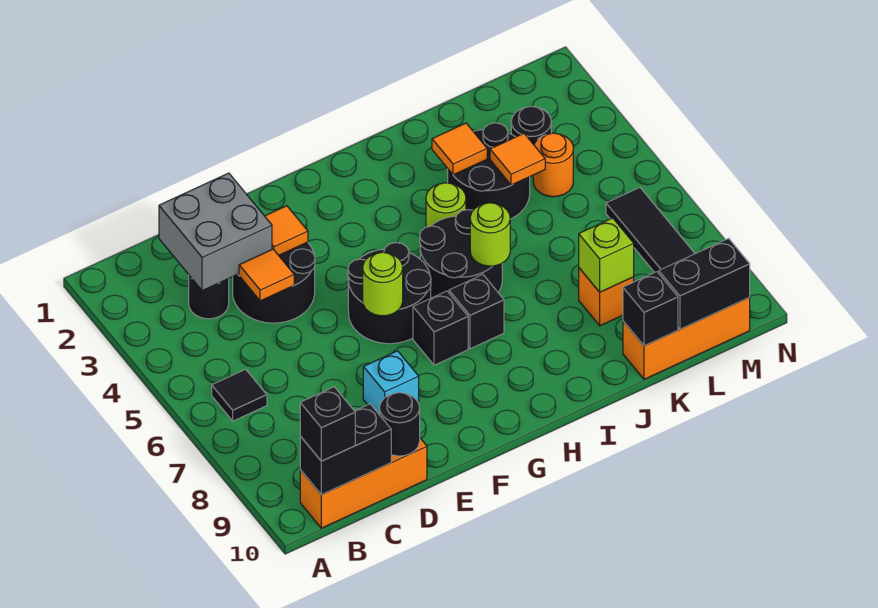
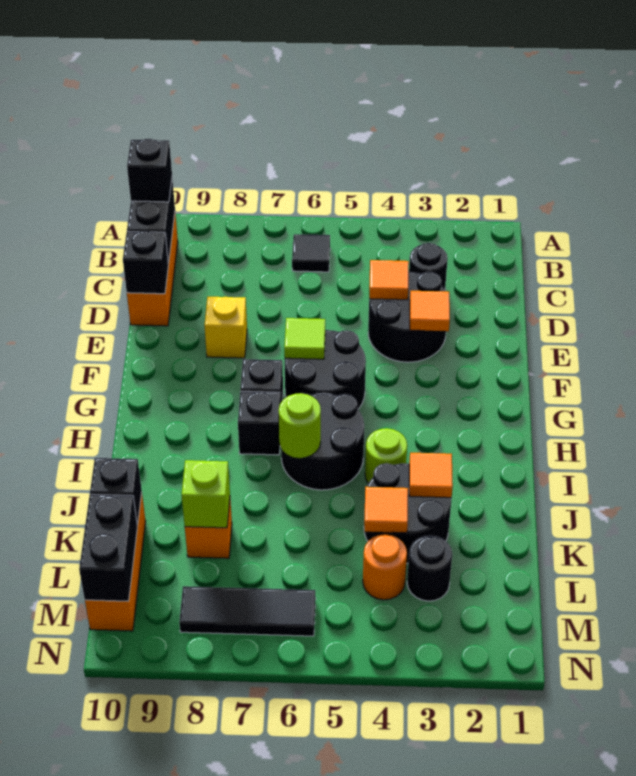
grey brick C2:D3 level 2 -> none
black round brick D10 level 2 -> black brick D10 level 2
cyan brick E8 level 1 -> yellow brick E8 level 1
lime round brick F6 level 2 -> lime tile F6 level 2

